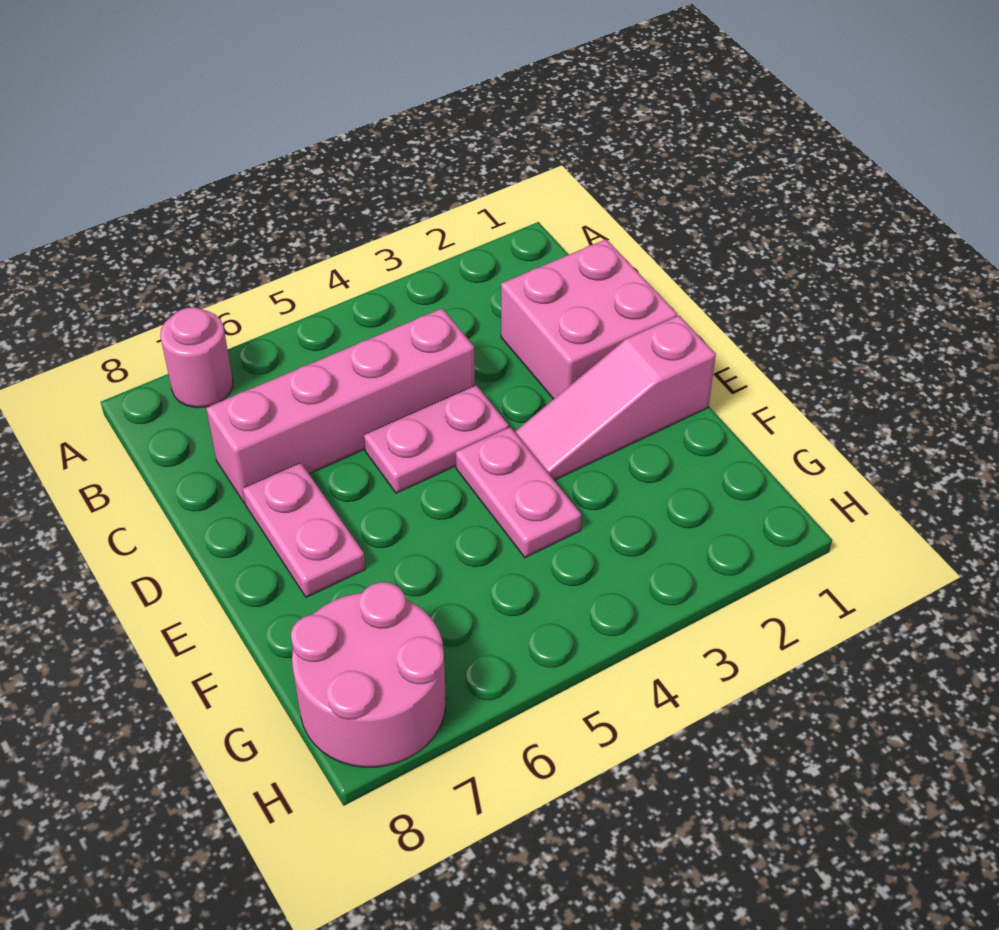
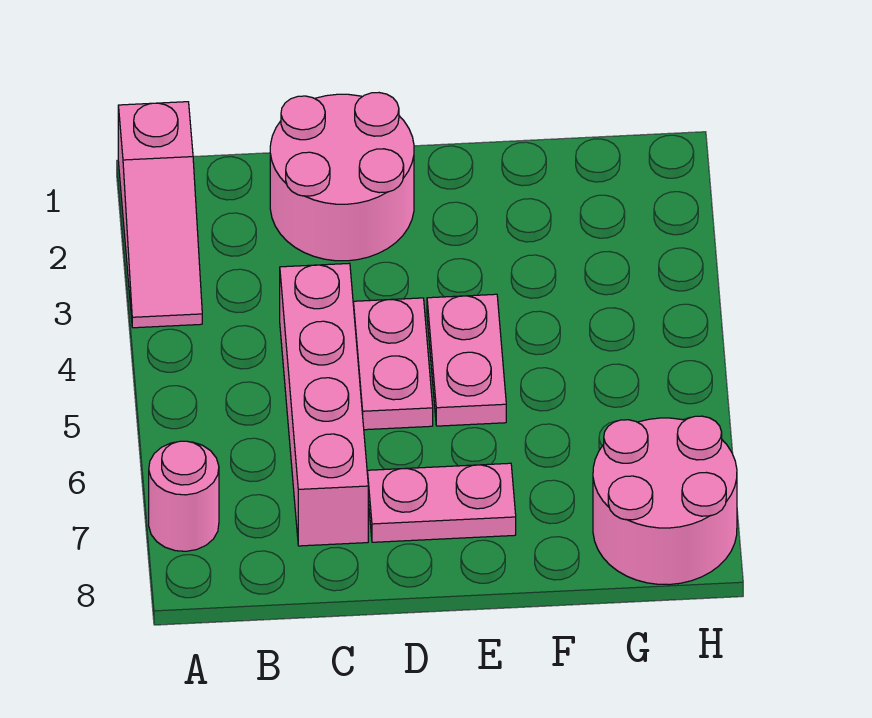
pink brick C1:D2 level 1 -> pink round brick C1:D2 level 1
pink slope E1:E3 level 1 top 1 -> pink slope A1:A3 level 1 top 1
pink plate E4:F4 level 1 -> pink plate E4:E5 level 1

